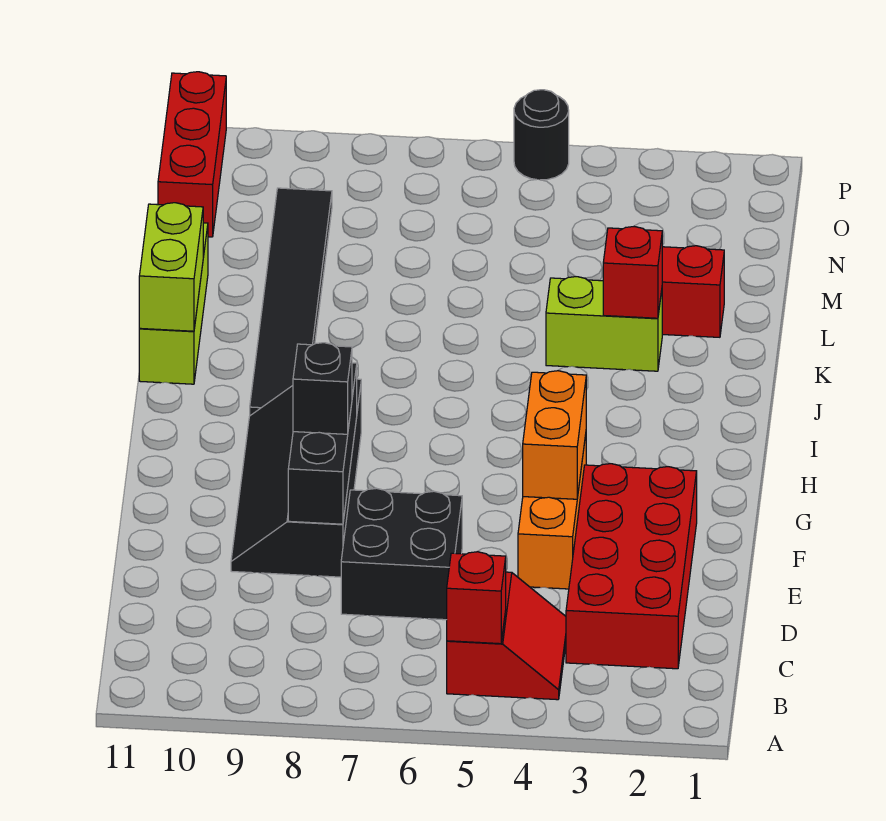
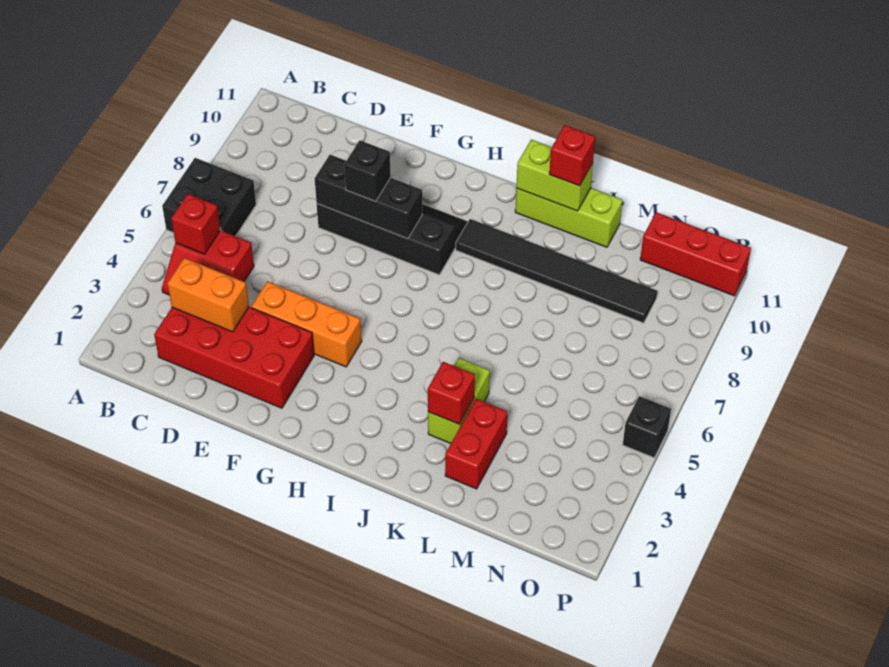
black brick D6:E7 level 1 -> black brick A6:B7 level 1
orange brick F4:G4 level 2 -> orange brick C3:D3 level 2
none -> red brick K11 level 3
black round brick P5 level 1 -> black brick P5 level 1

